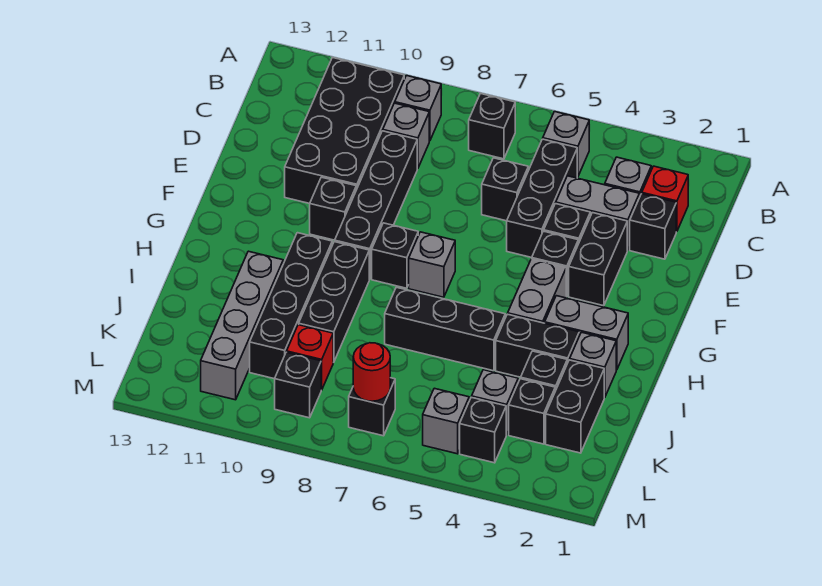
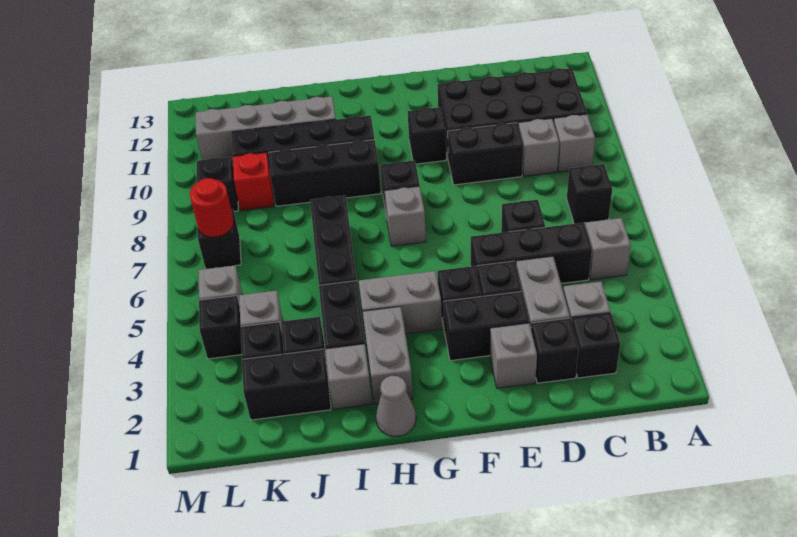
red brick C2 level 1 -> black brick C2 level 1
black brick D9:G9 level 1 -> black brick D9:E9 level 1
none -> grey brick E2 level 1
none -> grey cone H1 level 1

